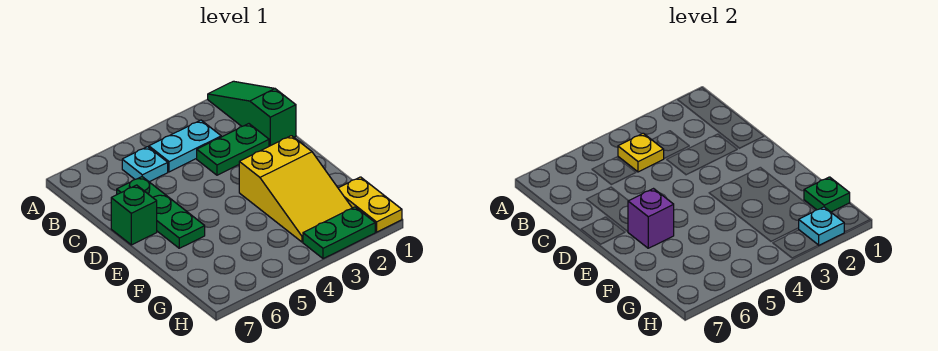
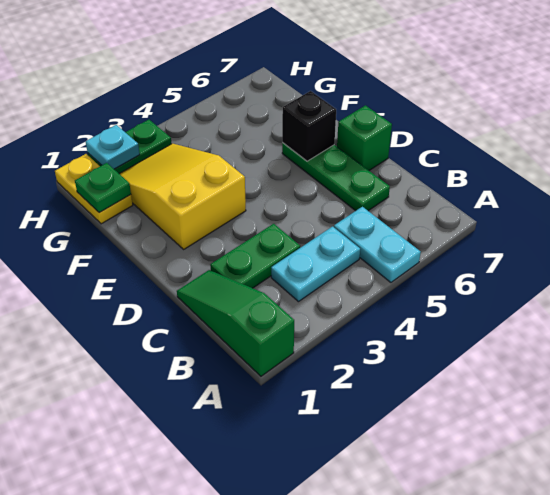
green slope A1:C1 level 1 top C -> green slope A1:C1 level 1 top A
yellow plate B4 level 2 -> none
cyan plate B5 level 1 -> cyan plate A5:B5 level 1
purple brick E6 level 2 -> black brick E6 level 2

